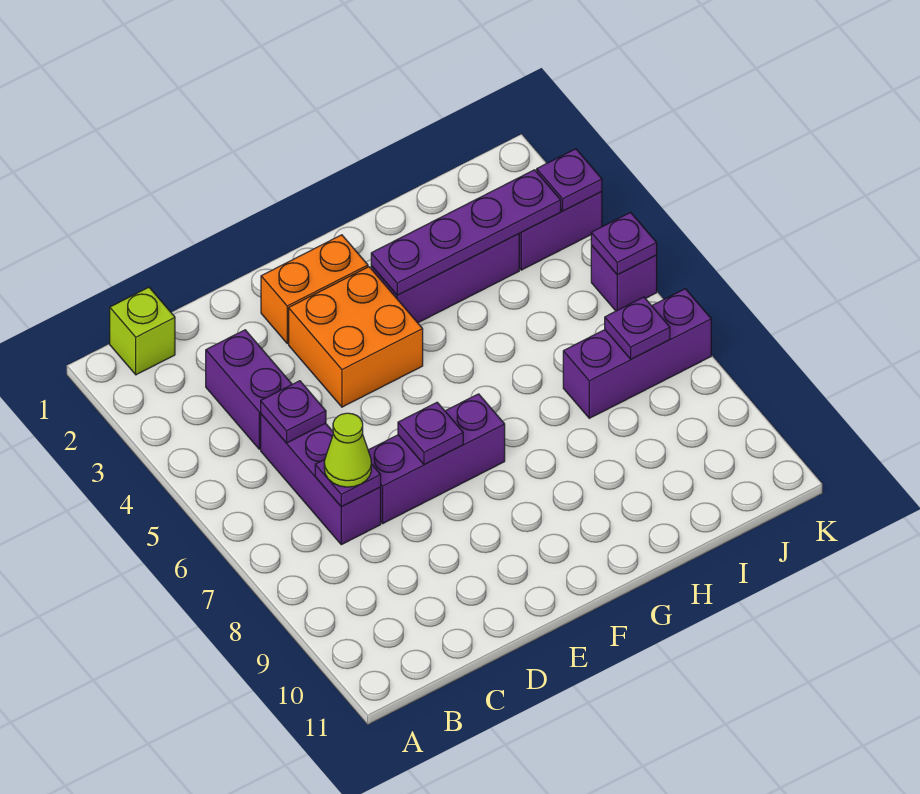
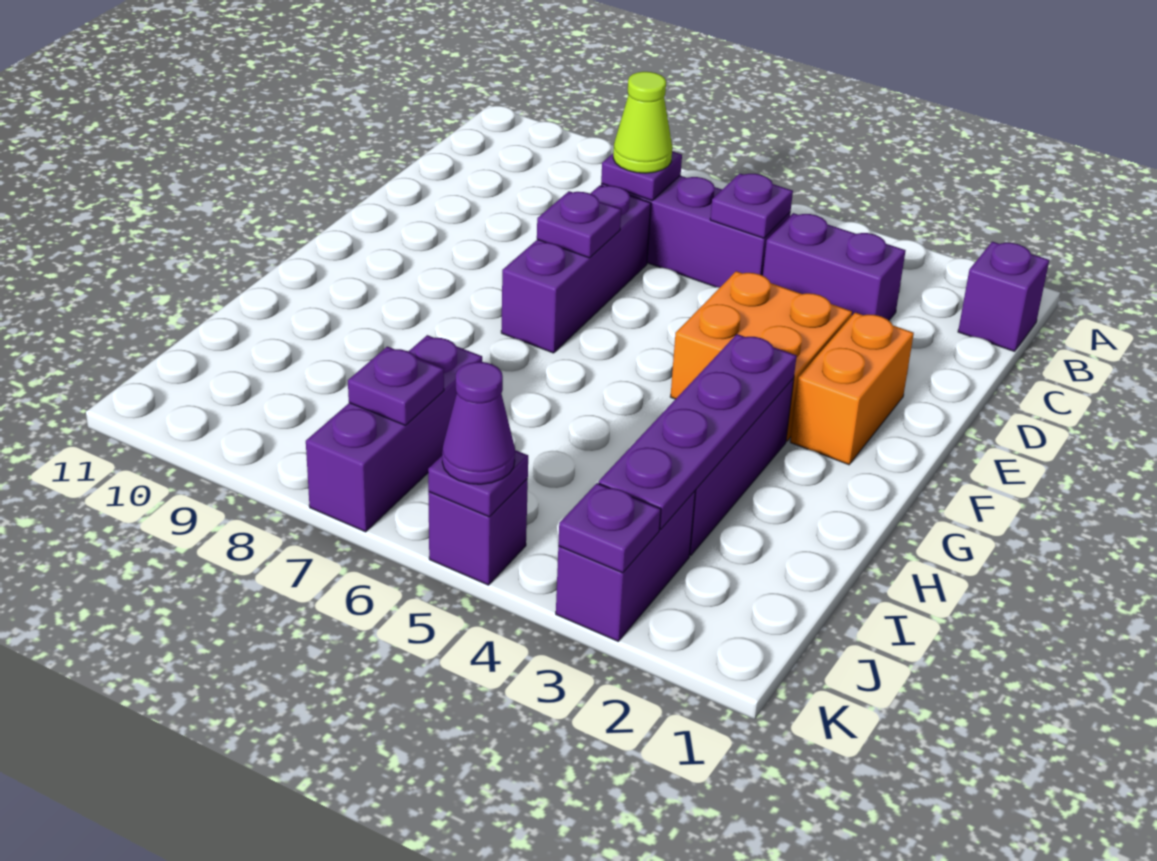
lime brick B1 level 1 -> purple brick B1 level 1
none -> purple cone K5 level 3

